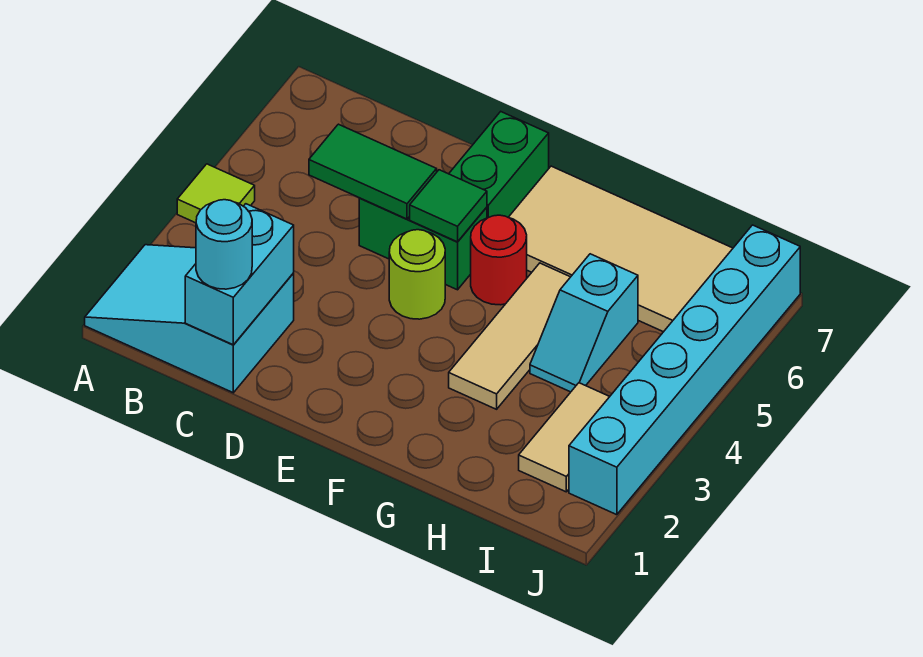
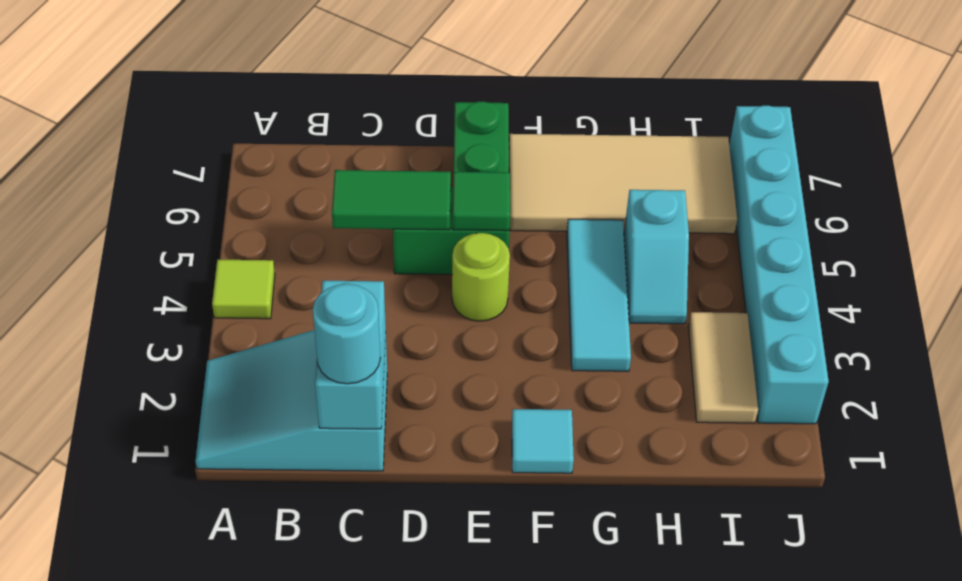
none -> cyan tile F1 level 1
red round brick F5 level 1 -> none
tan tile G3:G5 level 1 -> cyan tile G3:G5 level 1

